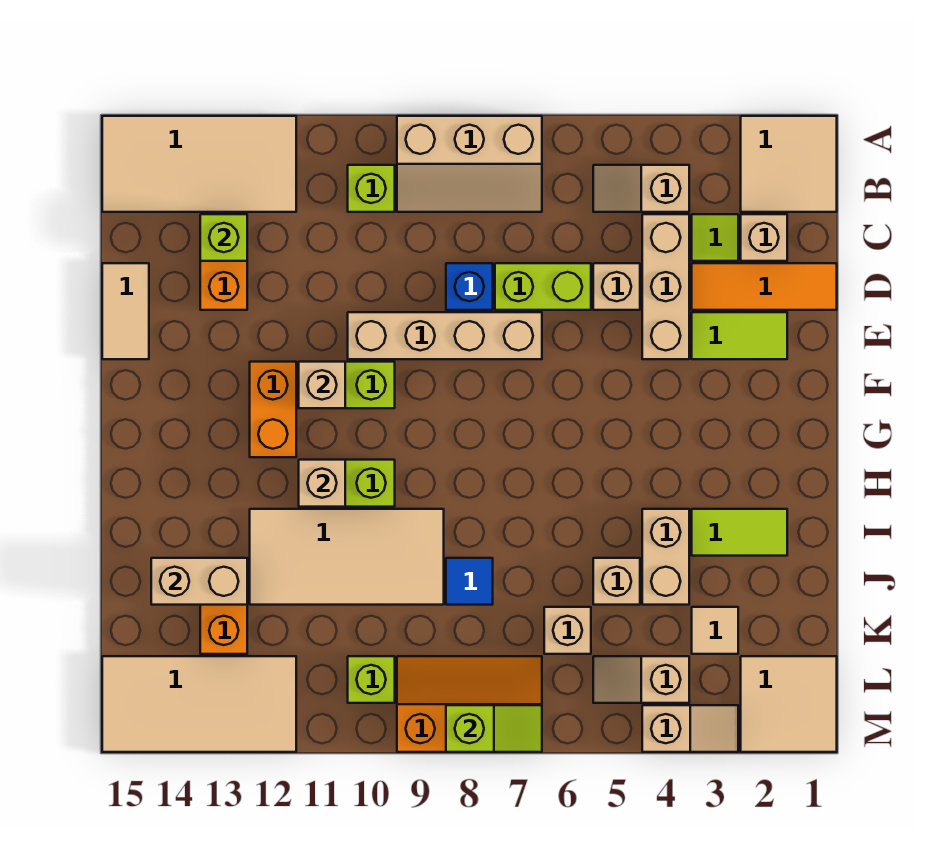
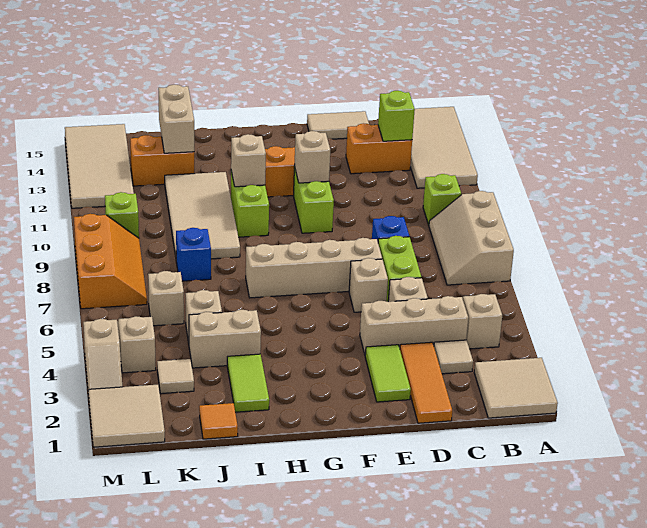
tan brick C2 level 1 -> tan brick E6 level 1
lime tile C3 level 1 -> tan tile C3 level 1
tan brick E7:E10 level 1 -> tan brick E7:H7 level 1
none -> orange tile J1 level 1
blue tile J8 level 1 -> blue brick J8 level 1
lime slope M7:M8 level 2 top 8 -> none

